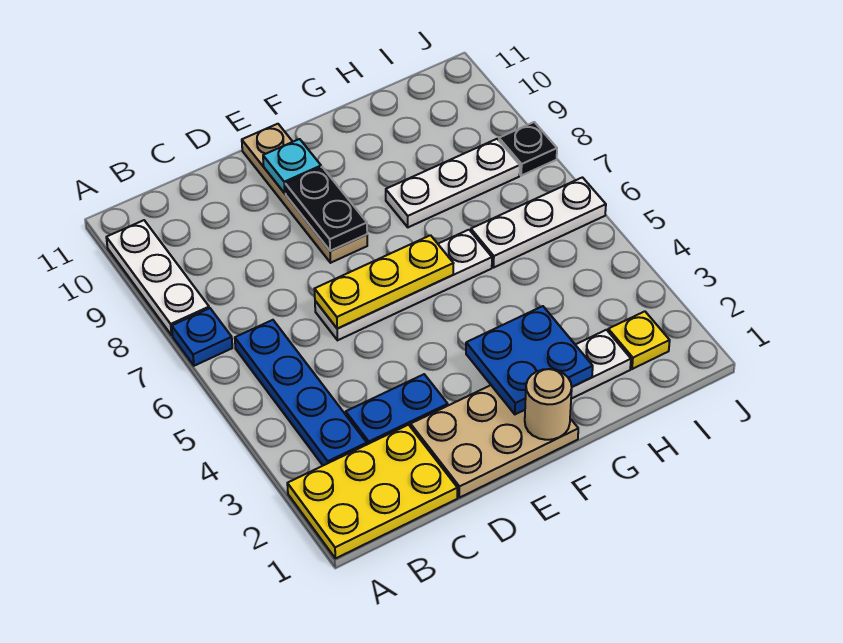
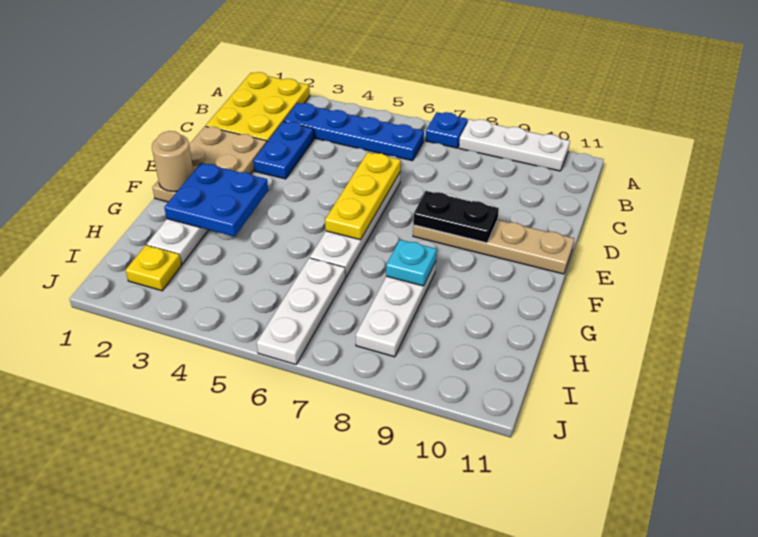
cyan plate E10 level 2 -> cyan plate G8 level 2
black plate J8 level 1 -> none

